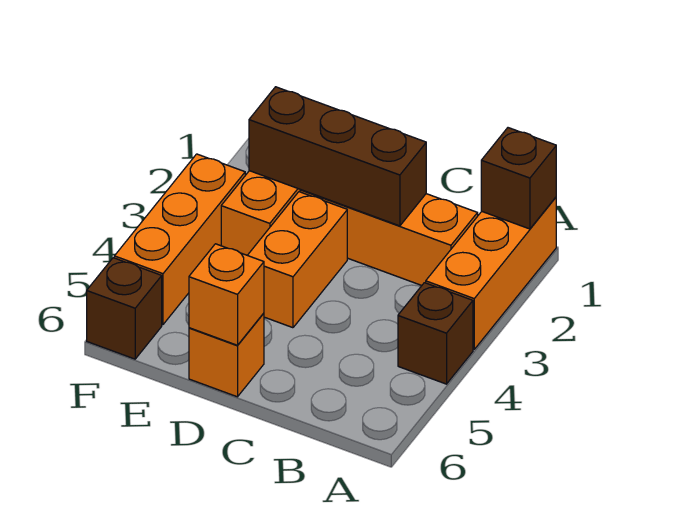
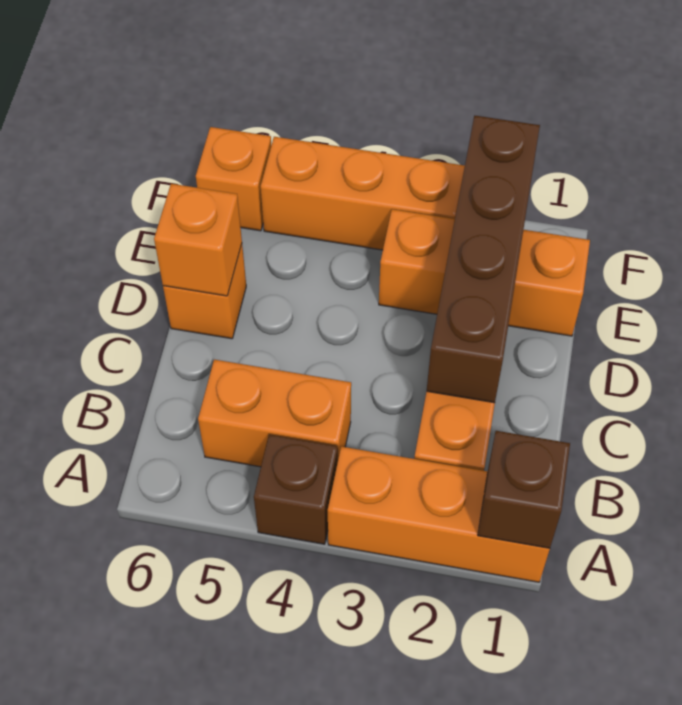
brown brick C2:E2 level 2 -> brown brick C2:F2 level 2
orange brick D3:D4 level 1 -> orange brick B4:B5 level 1
brown brick F6 level 1 -> orange brick F6 level 1

